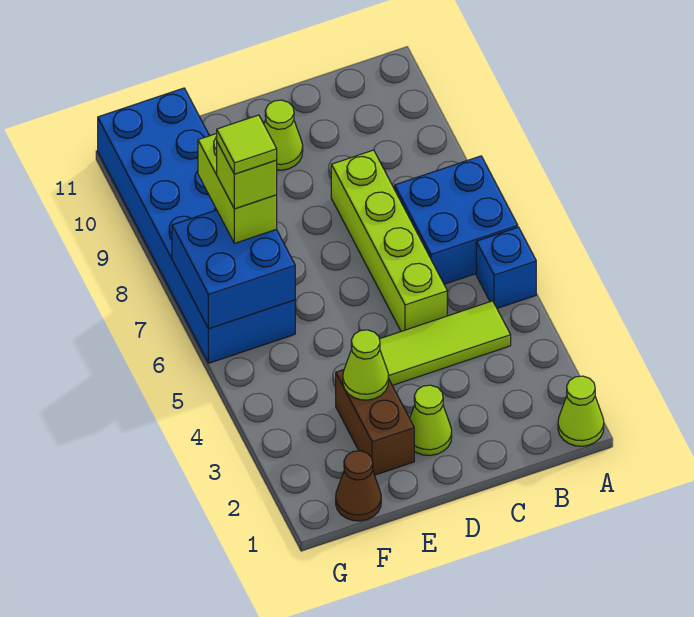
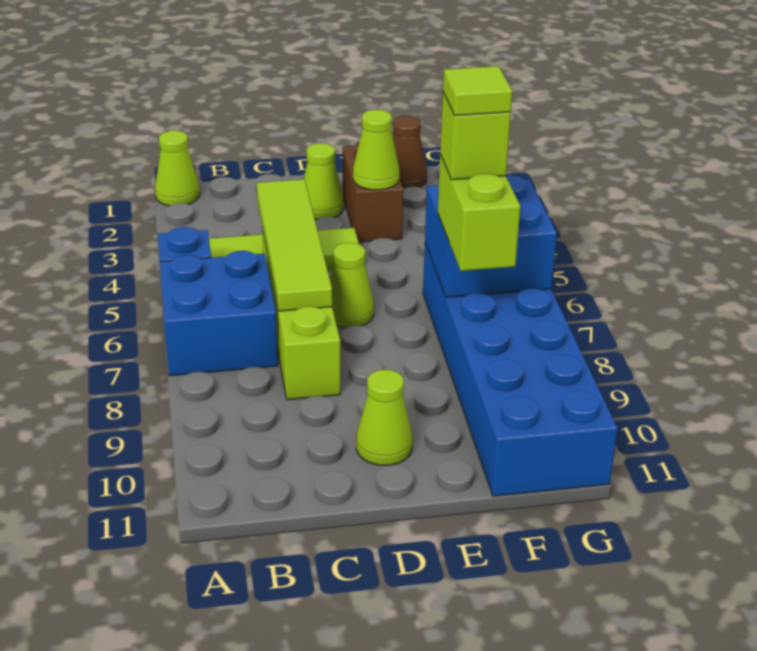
none -> lime tile C4:C7 level 2
none -> lime cone D6 level 1

